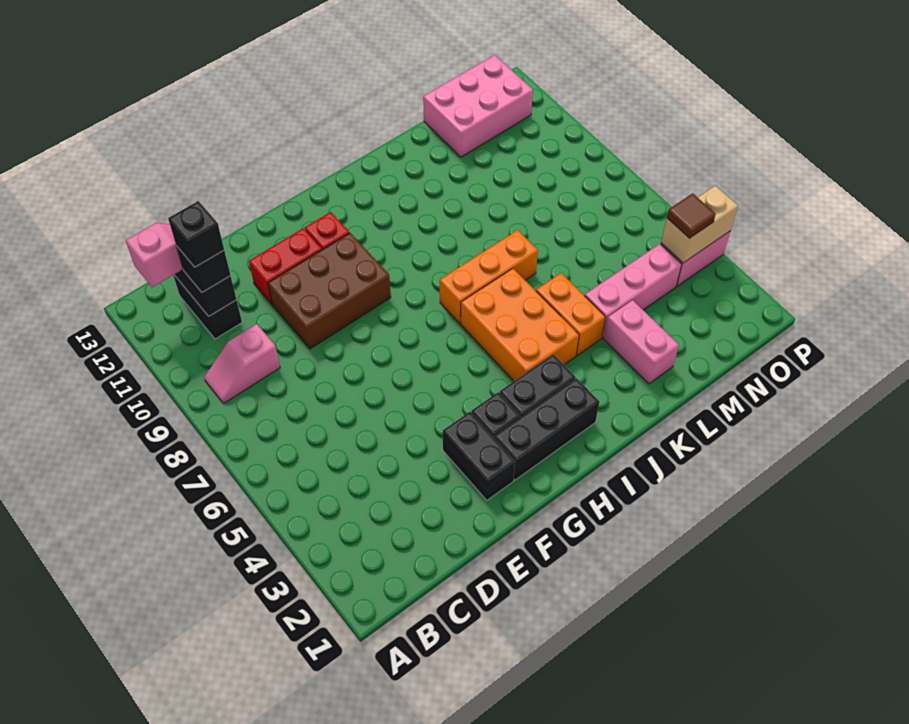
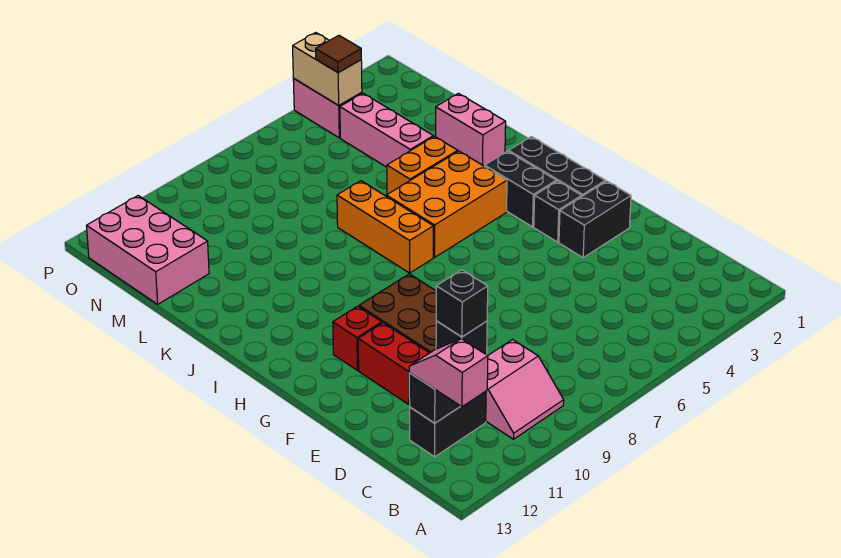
pink slope B9:C9 level 1 top C -> pink slope B9:C10 level 1 top C
pink brick L2:L3 level 1 -> pink brick K2:L2 level 1

